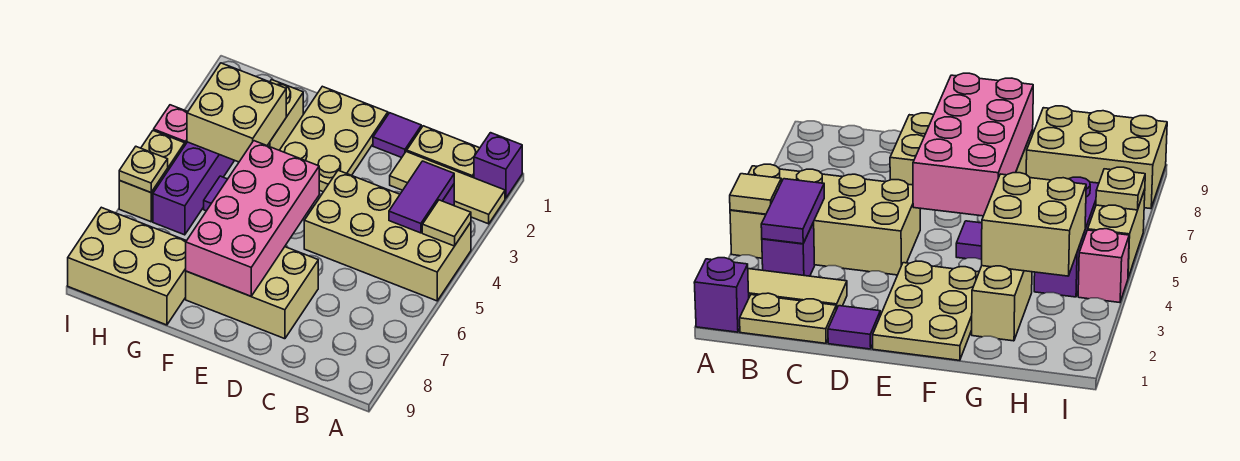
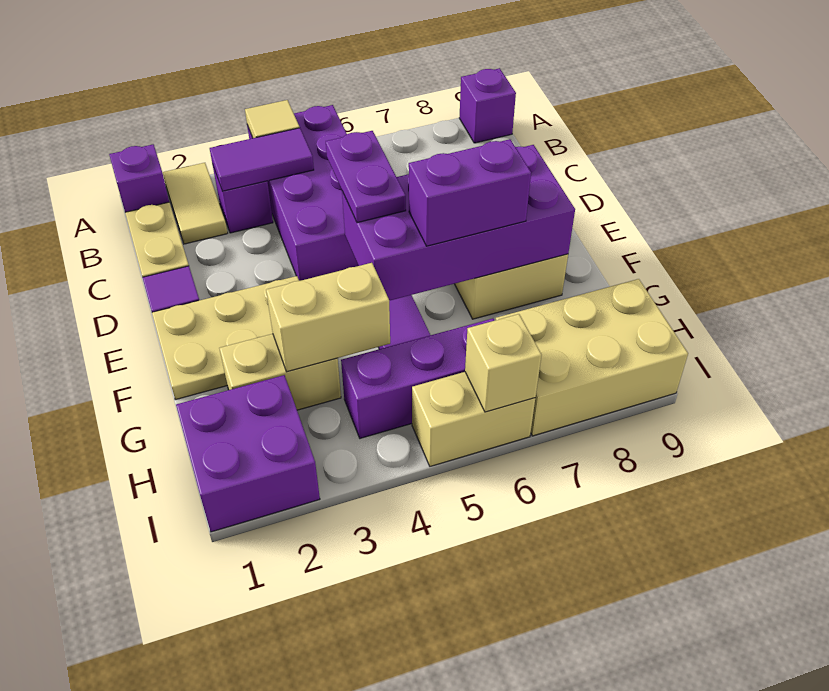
tan tile A2:C2 level 1 -> tan tile A2:B2 level 1
tan brick A4:D5 level 1 -> purple brick A4:D5 level 1
none -> purple brick A9 level 1
none -> purple plate D5:E5 level 3
pink brick E5:F8 level 2 -> purple brick E5:F8 level 2
none -> purple brick F6:F7 level 3
tan brick G3:H4 level 2 -> tan brick G3:G4 level 2
tan brick G8:I9 level 1 -> tan brick H7:I9 level 1
none -> purple brick H1:I2 level 1
pink brick I4 level 1 -> none
tan plate I6 level 2 -> tan brick I6 level 2

